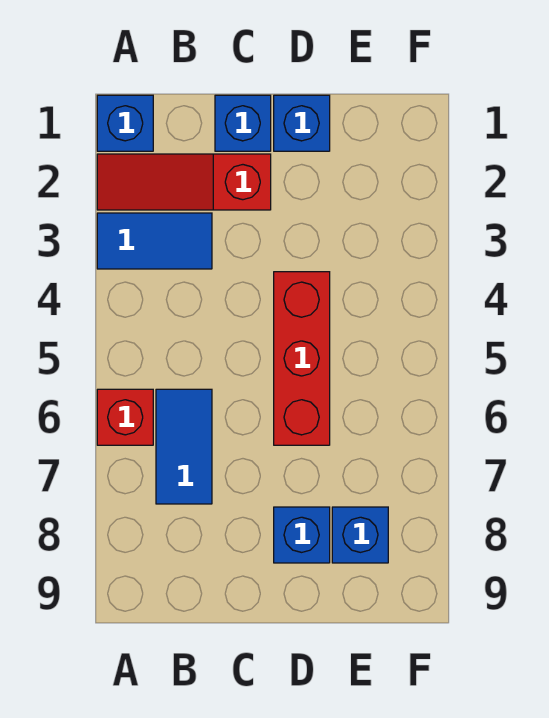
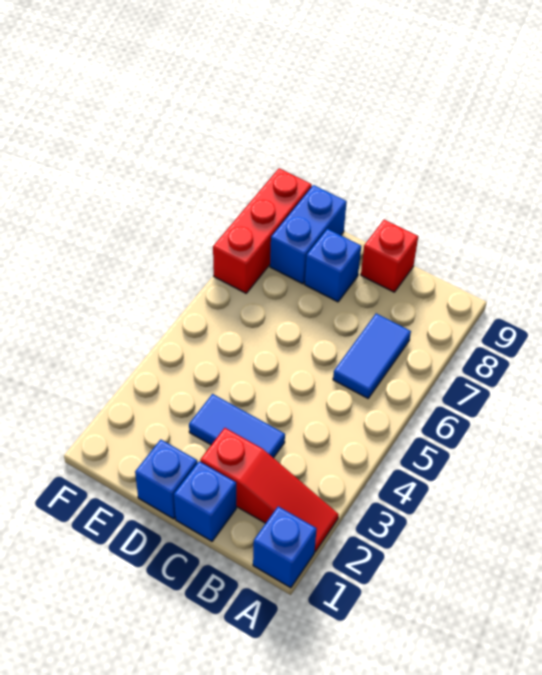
blue tile A3:B3 level 1 -> blue tile C3:D3 level 1
red brick A6 level 1 -> red brick C9 level 1
red brick D4:D6 level 1 -> red brick F7:F9 level 1
blue brick E8 level 1 -> blue brick E8:E9 level 1

